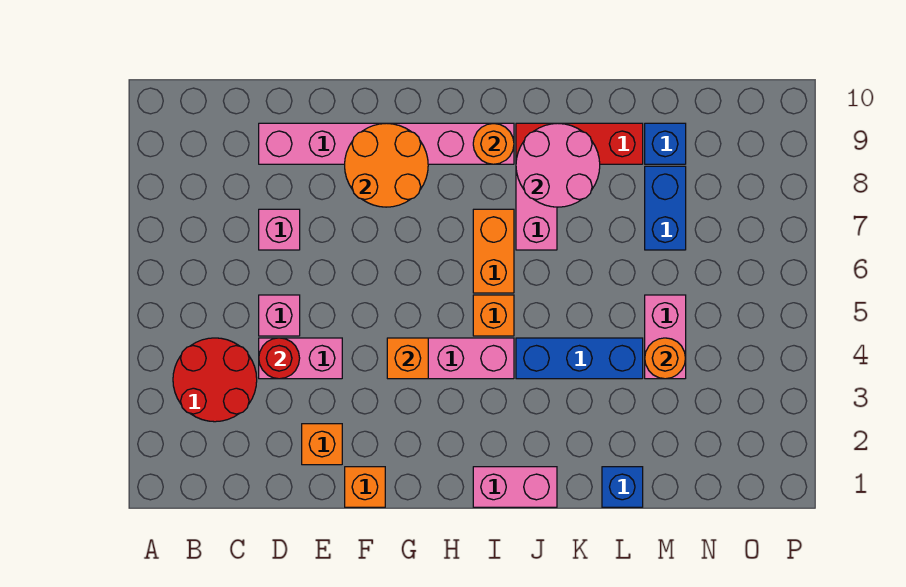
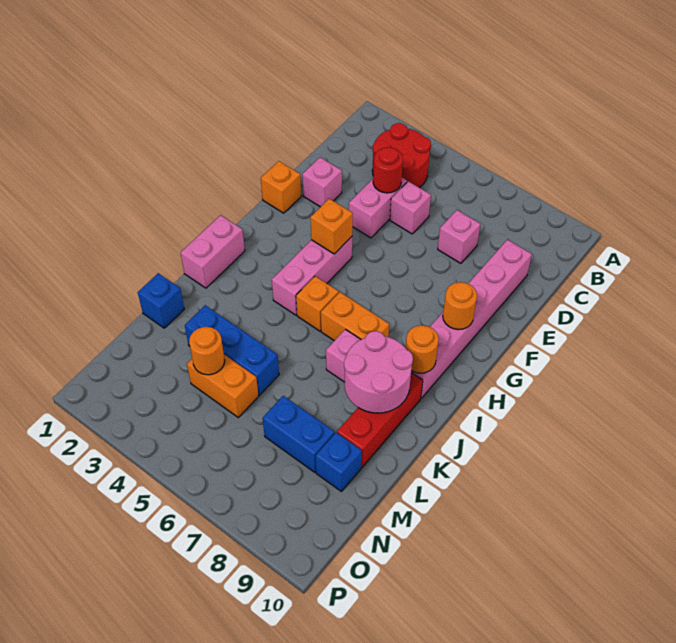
orange brick E2 level 1 -> pink brick E2 level 1
orange round brick F8:G9 level 2 -> orange round brick G9 level 2
blue brick J4:L4 level 1 -> blue brick L3:L5 level 1
pink brick M4:M5 level 1 -> orange brick M4:M5 level 1

